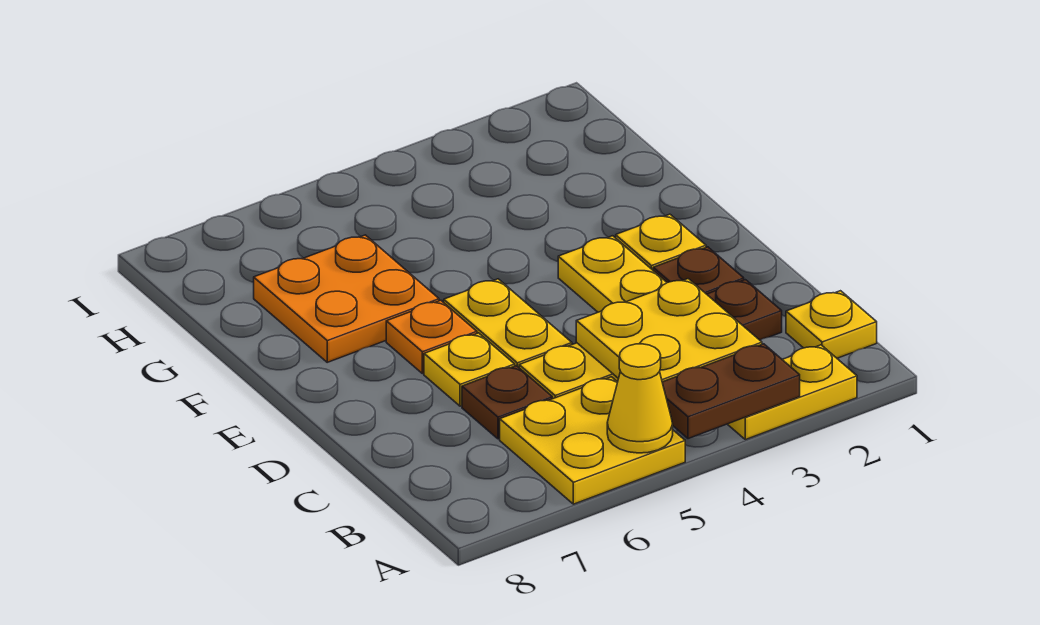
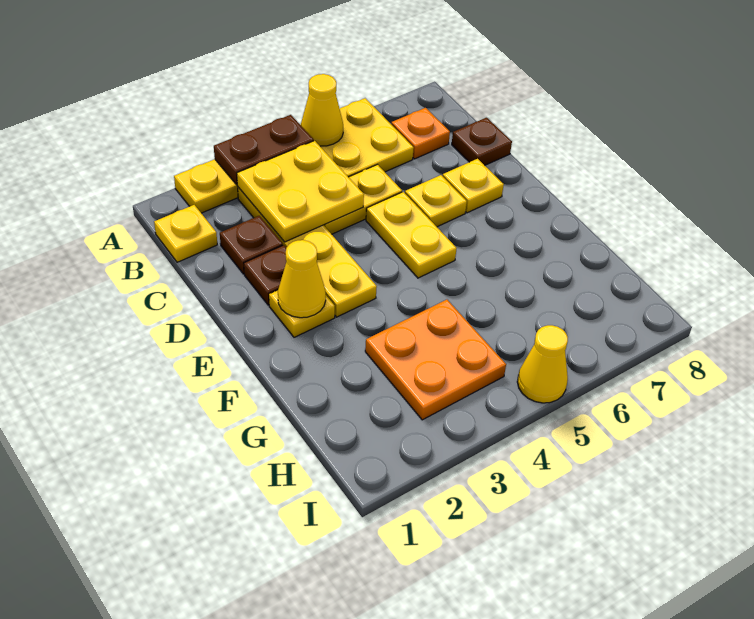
brown plate C6 level 1 -> brown plate C8 level 1
none -> yellow plate D7 level 1
none -> yellow cone E2 level 2
orange plate E6 level 1 -> orange plate B7 level 1
orange plate F6:G7 level 1 -> orange plate G3:H4 level 1
none -> yellow cone I5 level 1

